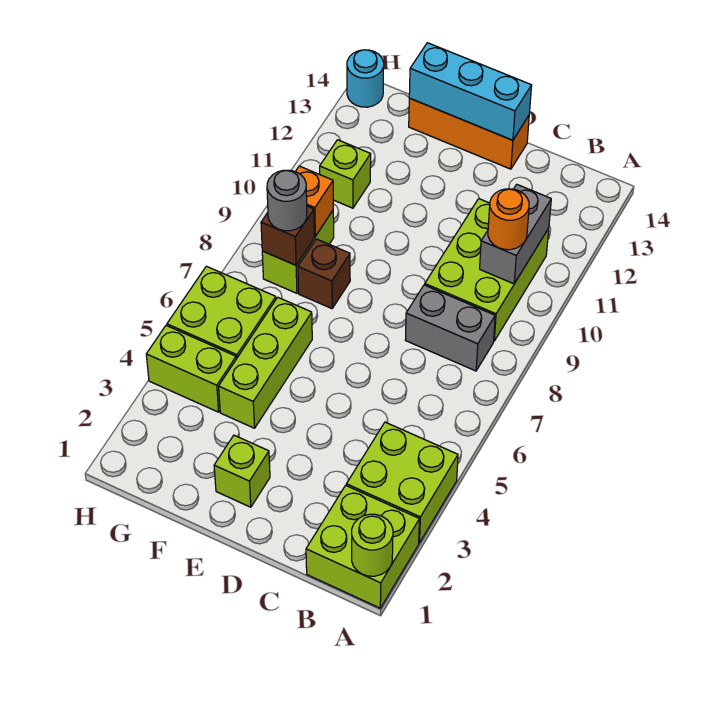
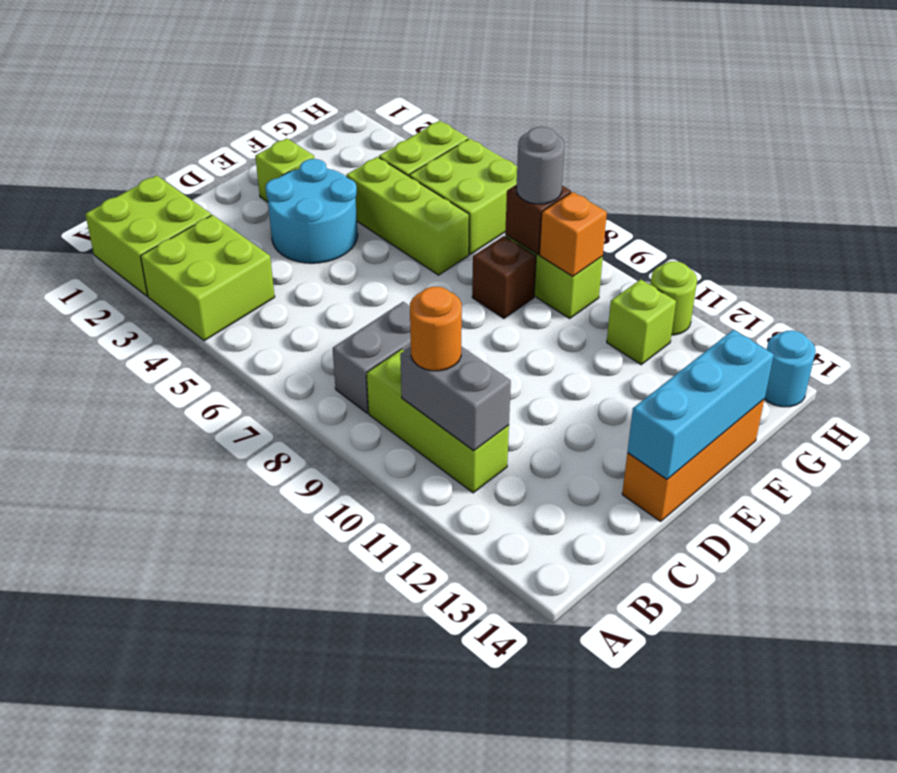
lime round brick A1 level 2 -> lime round brick H11 level 1
lime brick B9:C11 level 1 -> lime brick B9:B11 level 1
none -> cyan round brick D3:E4 level 1

